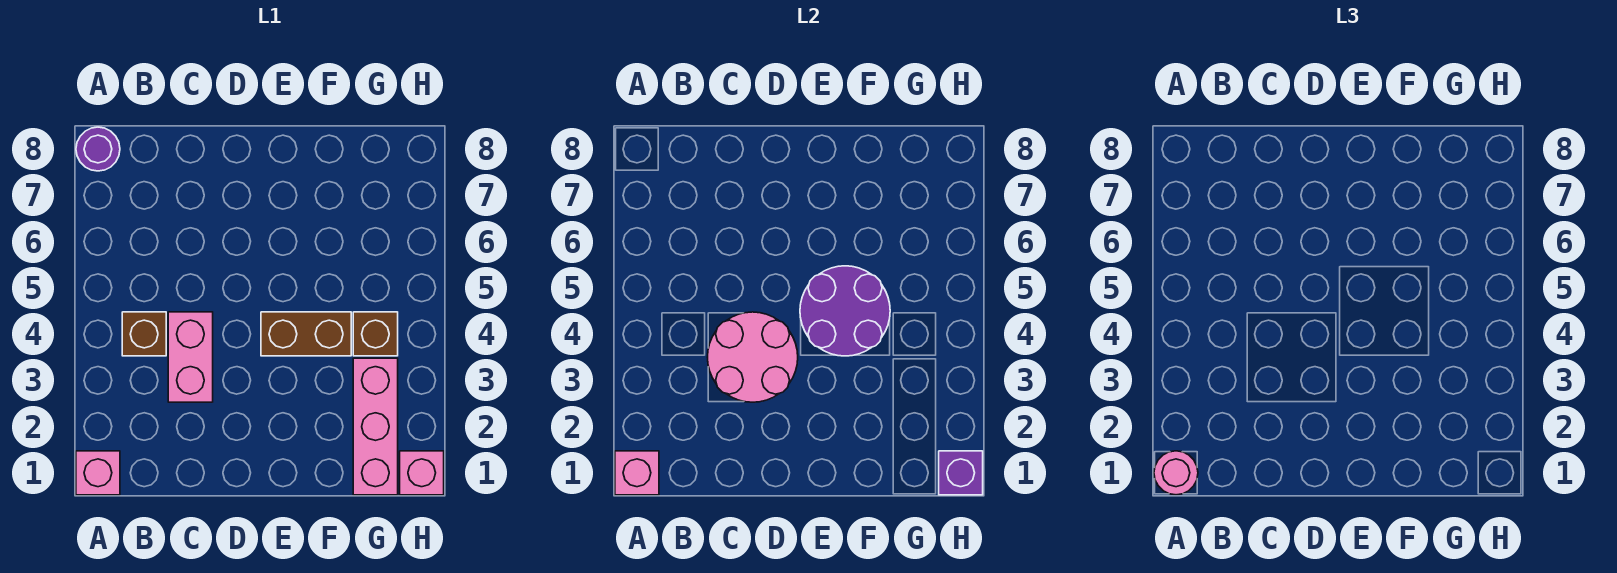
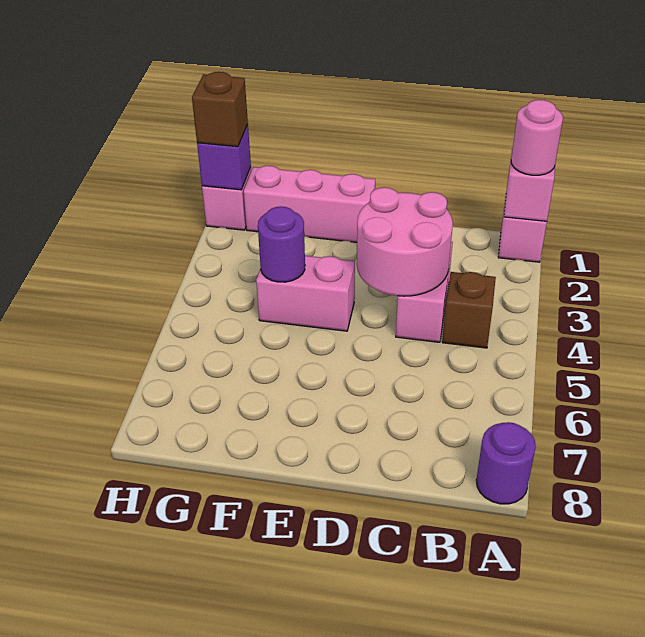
brown brick E4:F4 level 1 -> pink brick E4:F4 level 1
purple round brick E4:F5 level 2 -> purple round brick F4 level 2
pink brick G1:G3 level 1 -> pink brick E1:G1 level 1
brown brick G4 level 1 -> brown brick H1 level 3

